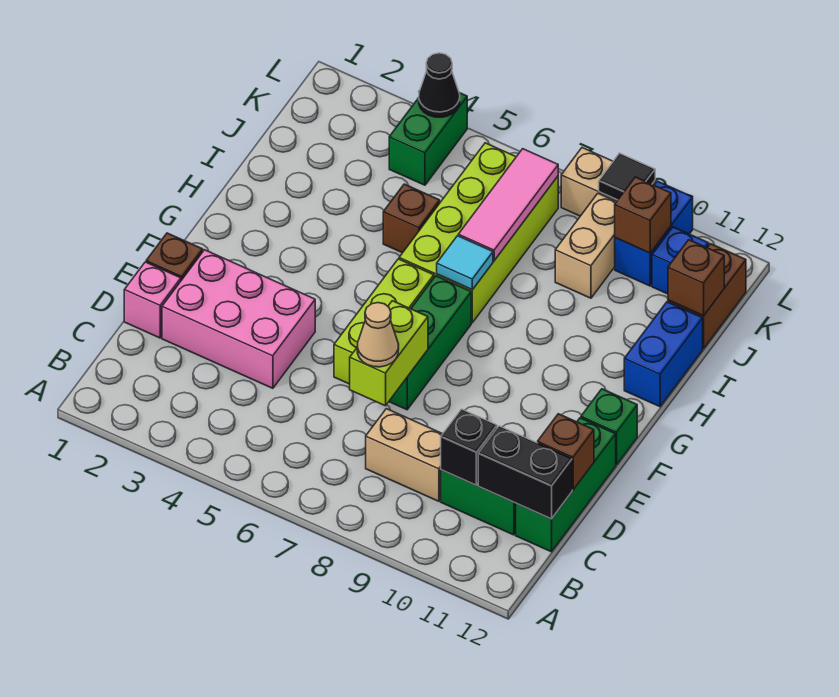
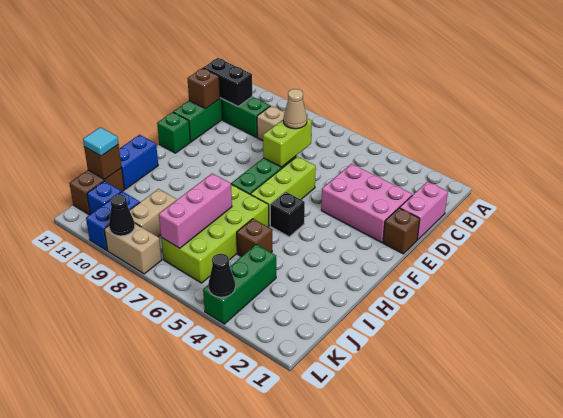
black brick C10 level 2 -> black brick G5 level 1
pink brick D1 level 1 -> pink brick C1:D1 level 1
cyan tile H7 level 2 -> cyan tile J12 level 3
pink tile I7:K7 level 2 -> pink brick I7:K7 level 2
green brick K4:L4 level 1 -> green brick J4:L4 level 1
brown brick K10 level 2 -> none
black tile L9 level 2 -> black cone L9 level 2

